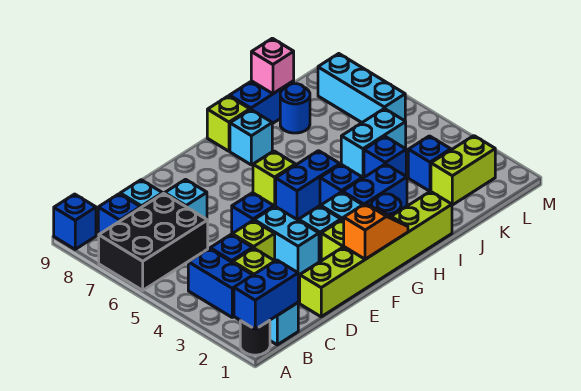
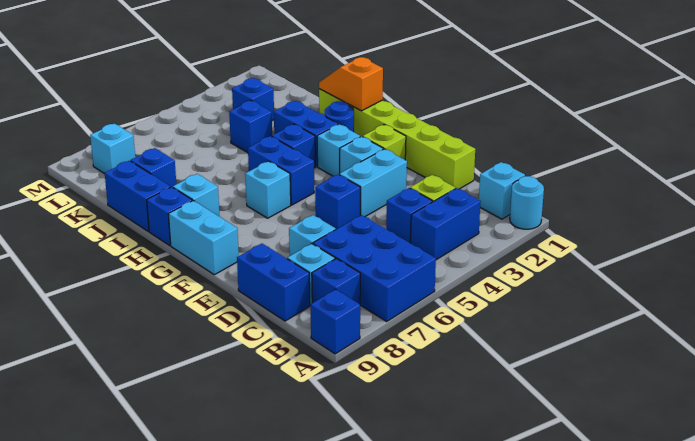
black round brick A1 level 1 -> cyan round brick A1 level 1
blue brick A1:B1 level 2 -> blue brick C9:D9 level 1
black brick A6:C7 level 1 -> blue brick A6:C7 level 1
lime brick D4 level 1 -> none
orange slope F1:G1 level 2 top F -> orange slope H1:I1 level 2 top H
lime brick G6 level 1 -> cyan brick G6 level 1
lime brick H9 level 1 -> blue brick H9 level 1
cyan brick J5:K5 level 1 -> cyan brick F9:G9 level 1
blue round brick J8 level 1 -> blue brick J8 level 1
pink brick J9 level 2 -> none
lime brick K2:L2 level 1 -> none
cyan brick L6:L8 level 1 -> cyan brick L8 level 1

